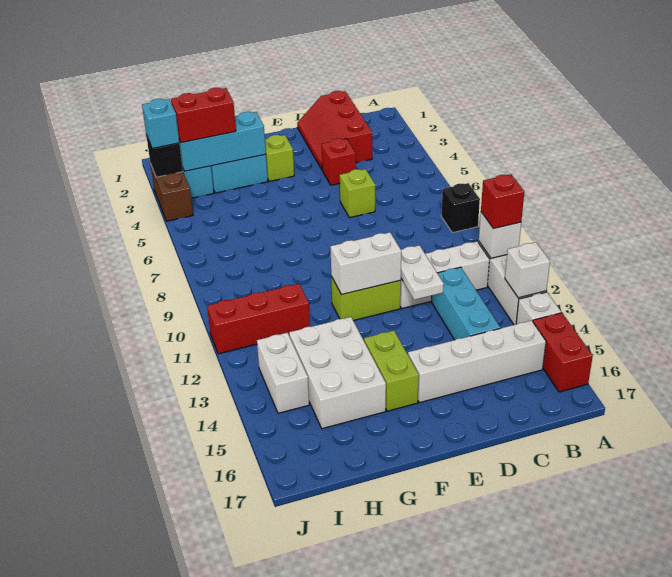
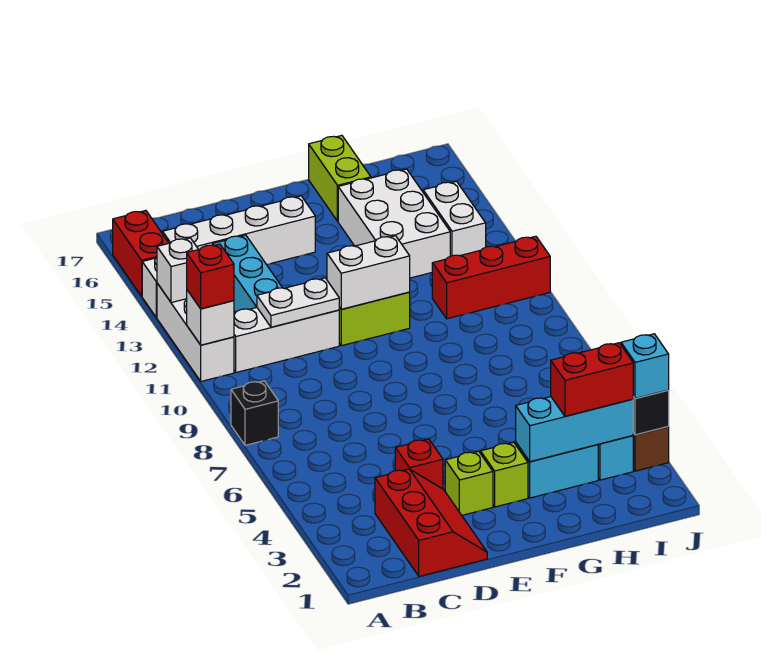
lime brick D6 level 1 -> lime brick E3 level 1
white plate D11:D12 level 2 -> white plate C11:D11 level 2
lime brick F14:F15 level 1 -> lime brick G16:G17 level 1

